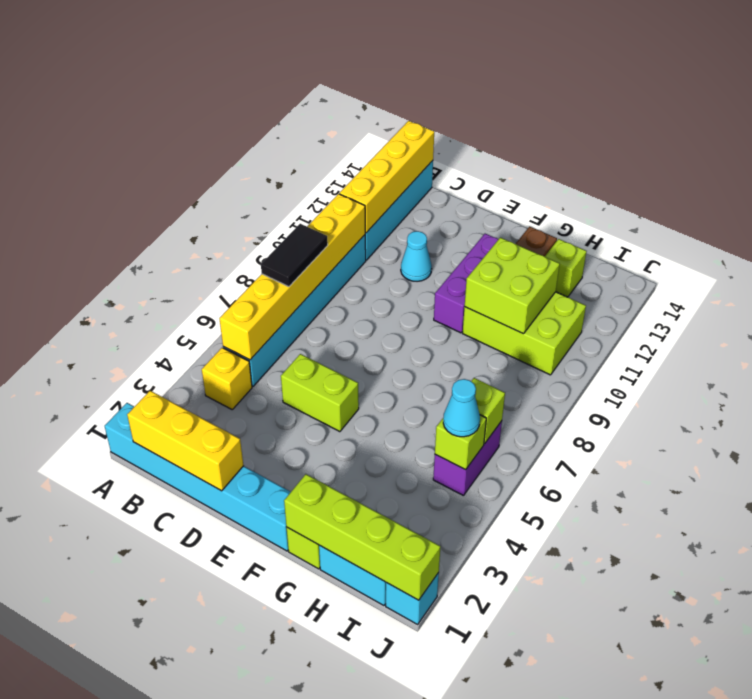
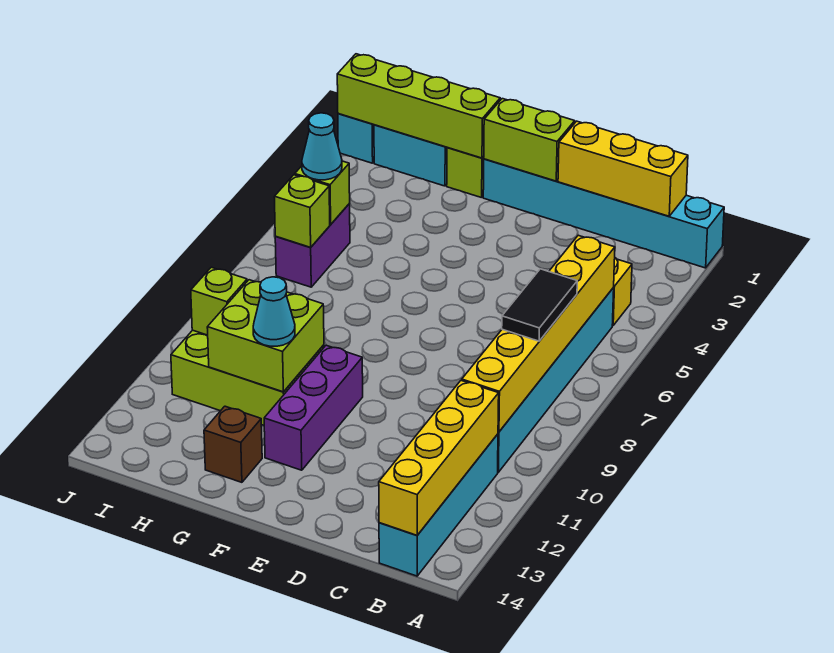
lime brick D5:E5 level 1 -> lime brick E1:F1 level 2
cyan cone D11 level 1 -> cyan cone G11 level 3
lime brick H13 level 1 -> lime brick I10 level 2

